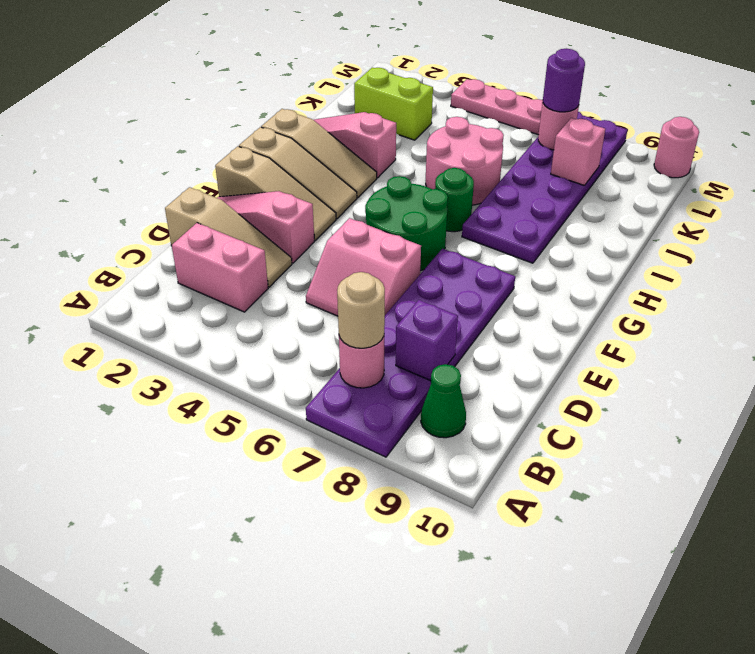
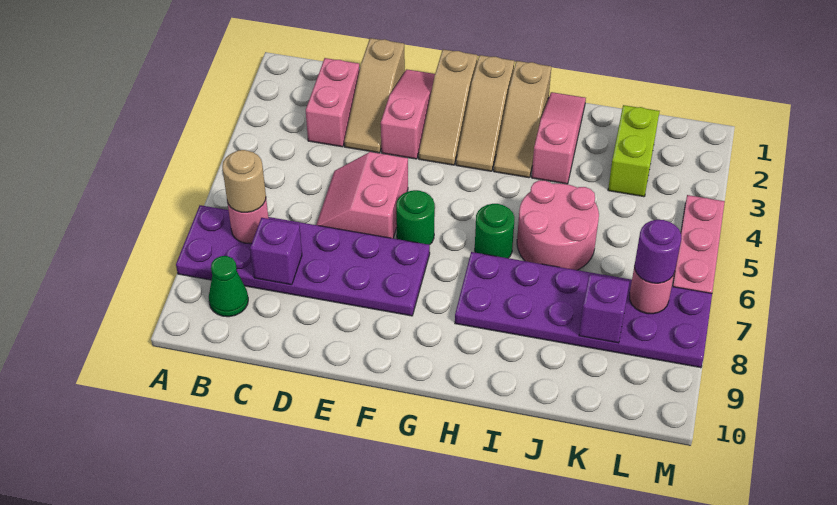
green round brick F5:G6 level 1 -> green round brick F6 level 1
pink brick K8 level 2 -> purple brick K8 level 2
pink round brick M10 level 1 -> none

